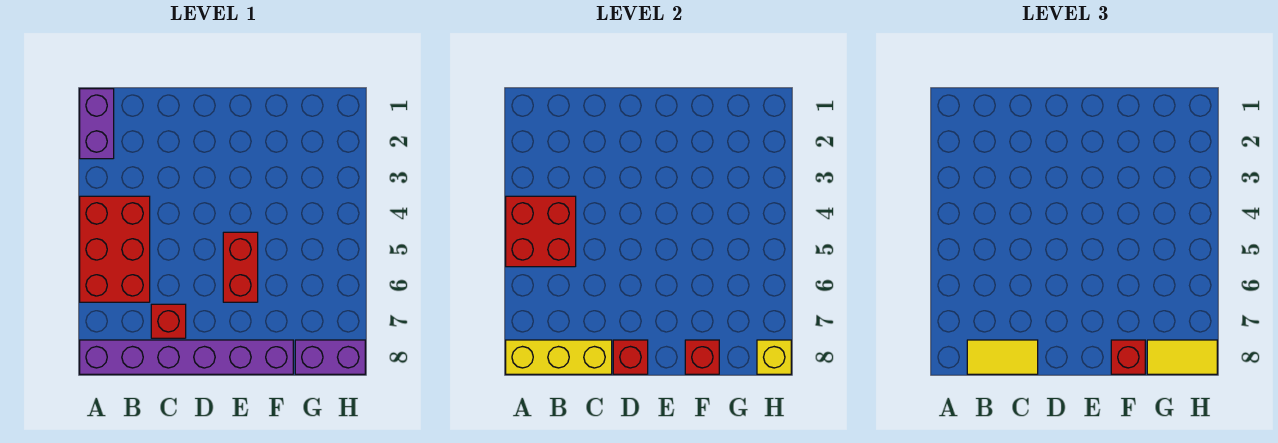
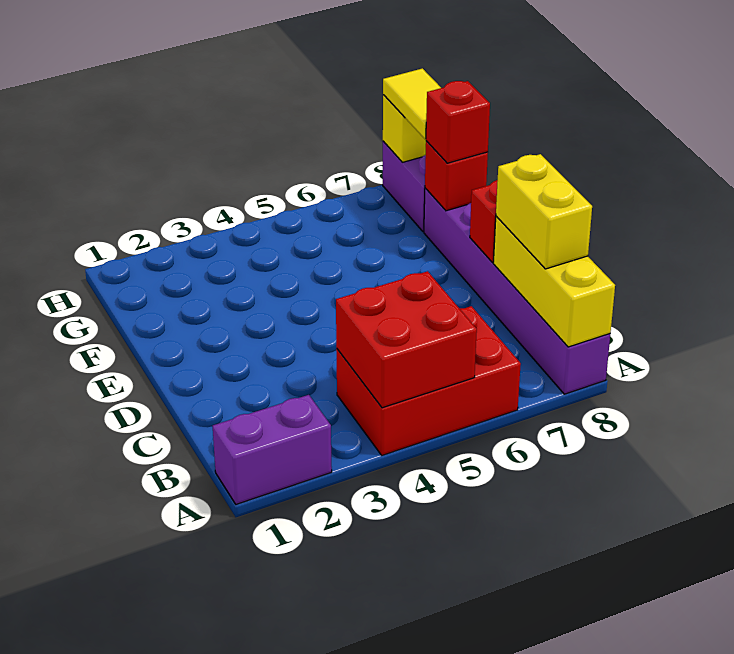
yellow tile B8:C8 level 3 -> yellow brick B8:C8 level 3
red brick C7 level 1 -> none
red brick E5:E6 level 1 -> none

